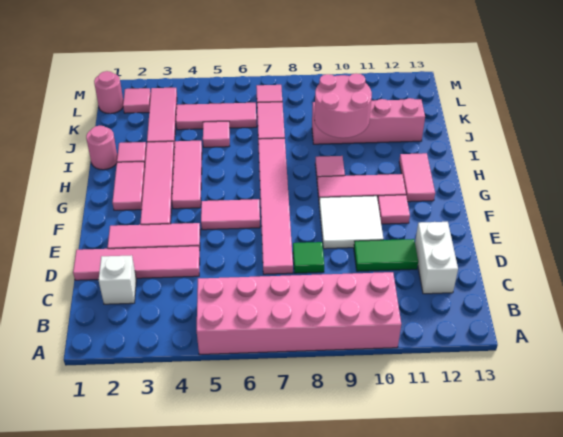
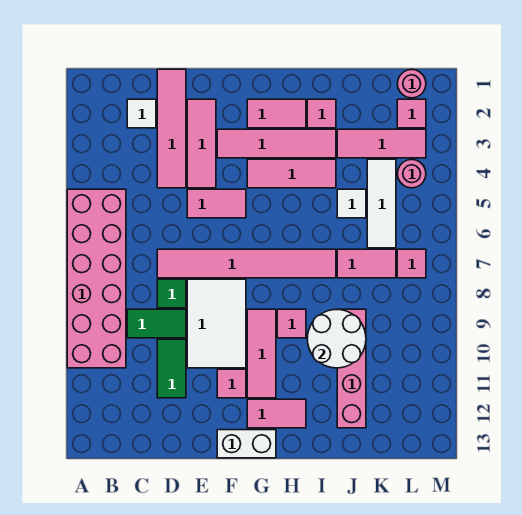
white brick C2 level 1 -> white tile C2 level 1
none -> green tile C9:D9 level 1
white brick C12:D12 level 1 -> white brick F13:G13 level 1
white tile E9:F10 level 1 -> white tile E8:F10 level 1
pink tile F5:F6 level 1 -> pink tile E5:F5 level 1
pink round brick I1 level 1 -> pink round brick L4 level 1
pink round brick I9:J10 level 2 -> white round brick I9:J10 level 2
pink tile J5 level 1 -> white tile J5 level 1
pink tile K4:K6 level 1 -> white tile K4:K6 level 1

